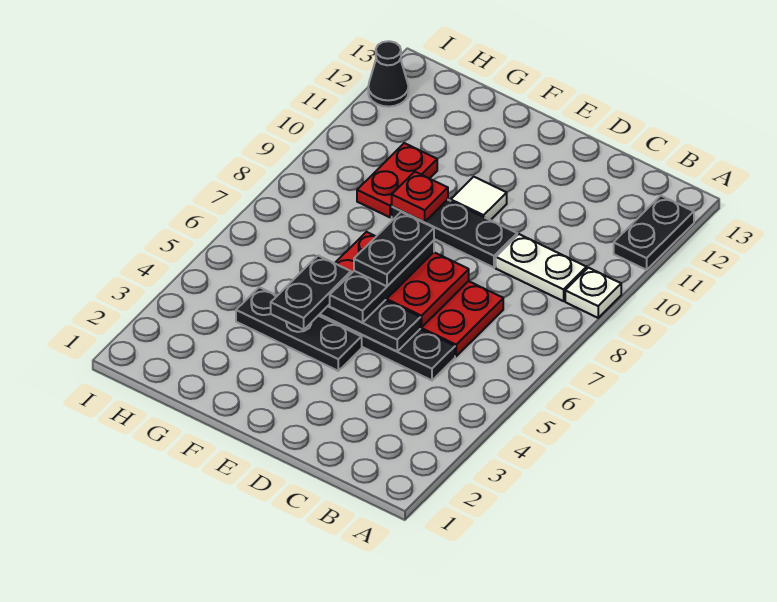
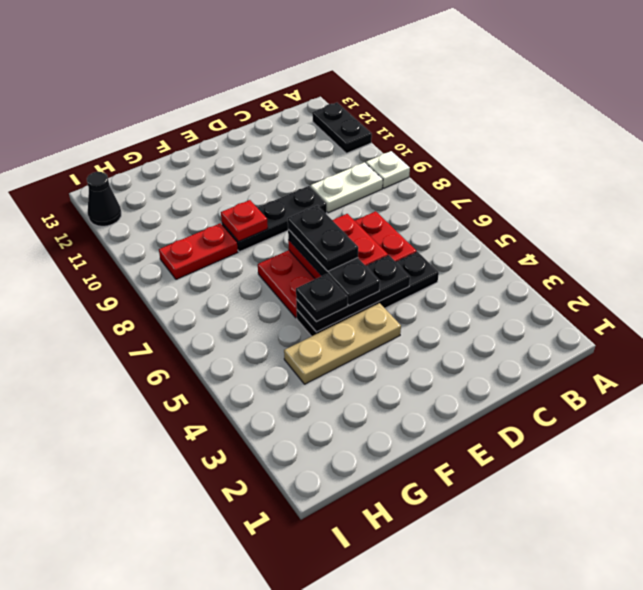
black plate E4:G4 level 1 -> tan plate E4:G4 level 1
white tile E10 level 1 -> none
black plate F4:F5 level 3 -> black plate F5 level 3
red plate G9:G10 level 1 -> red plate G9:H9 level 1

